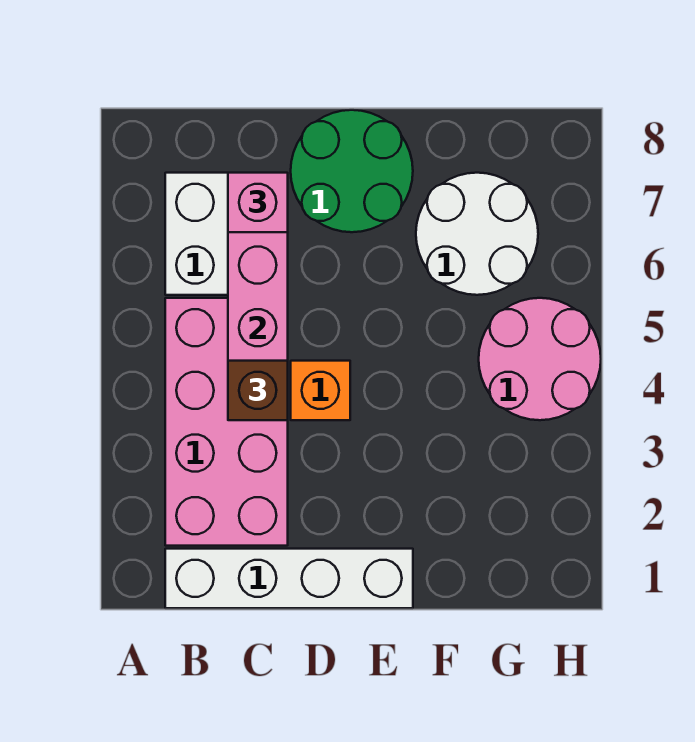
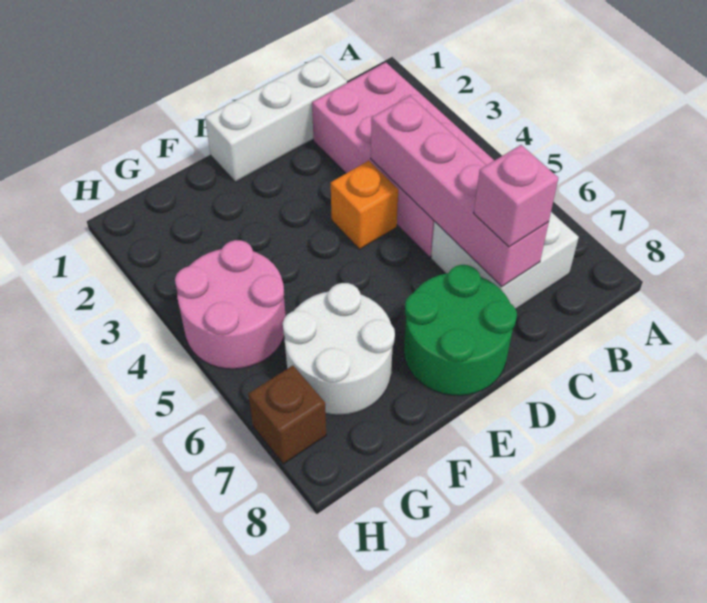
white brick B1:E1 level 1 -> white brick C1:E1 level 1
brown brick C4 level 3 -> brown brick H7 level 1

